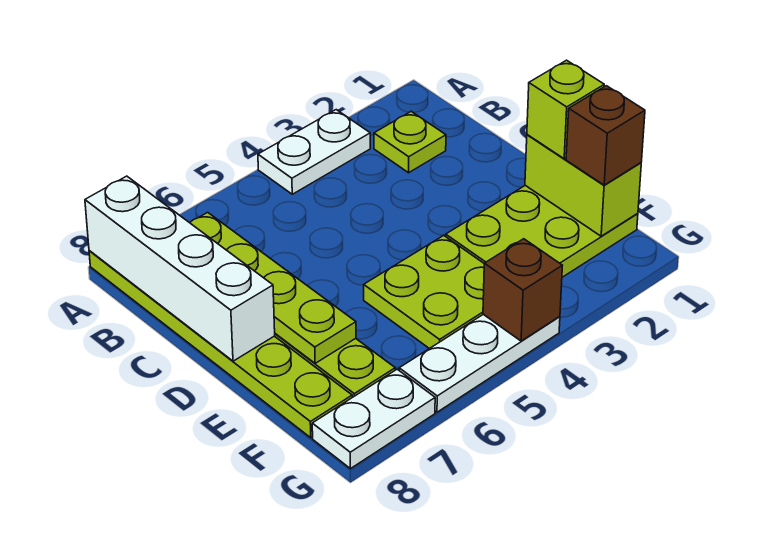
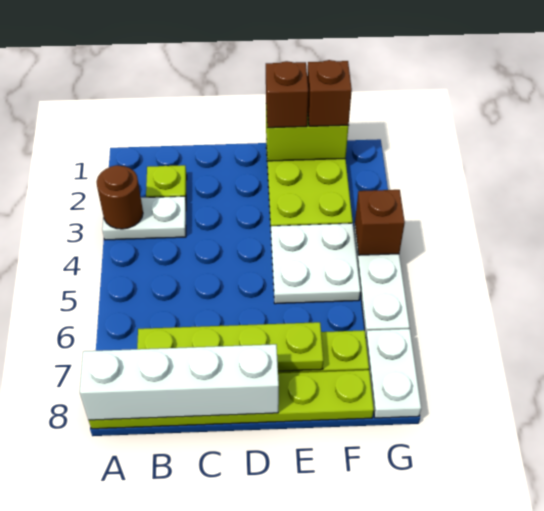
white plate A3:A4 level 1 -> white plate A3:B3 level 1
none -> brown round brick A3 level 2
lime brick E1 level 3 -> brown brick E1 level 3
lime plate E4:F5 level 1 -> white plate E4:F5 level 1

